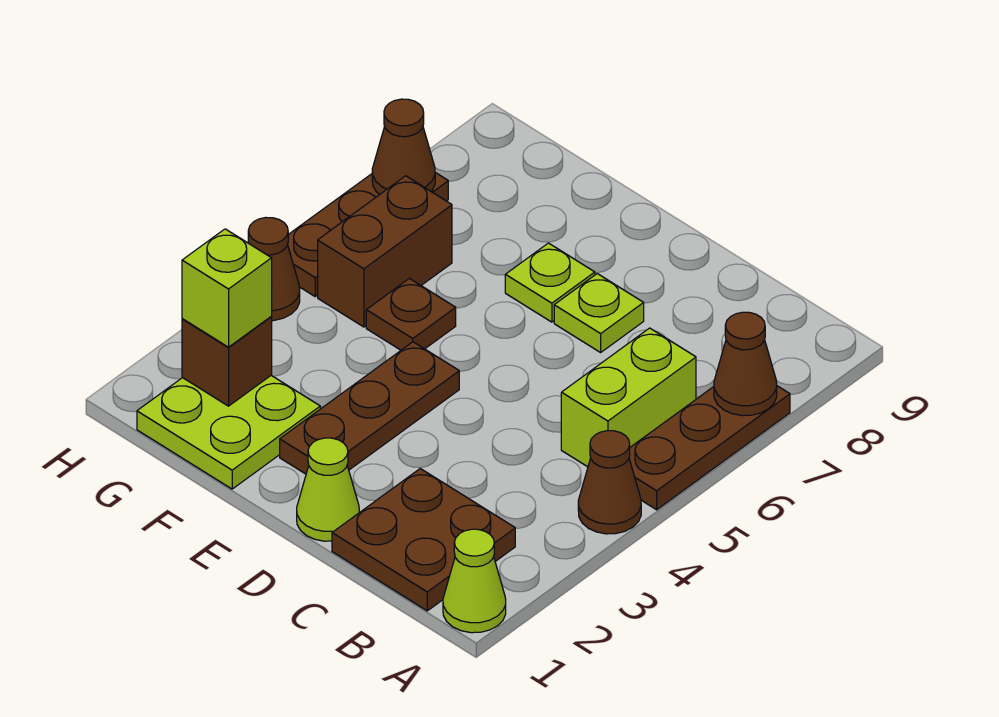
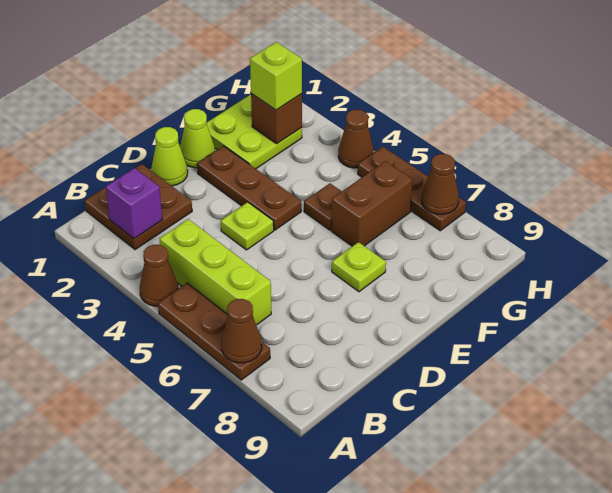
lime cone A1 level 1 -> lime cone E1 level 1
none -> purple brick B2 level 2
lime brick B5:B6 level 1 -> lime brick B4:B6 level 1
lime plate D7 level 1 -> lime plate D4 level 1
brown brick G5:G6 level 1 -> brown brick F6:G6 level 1

